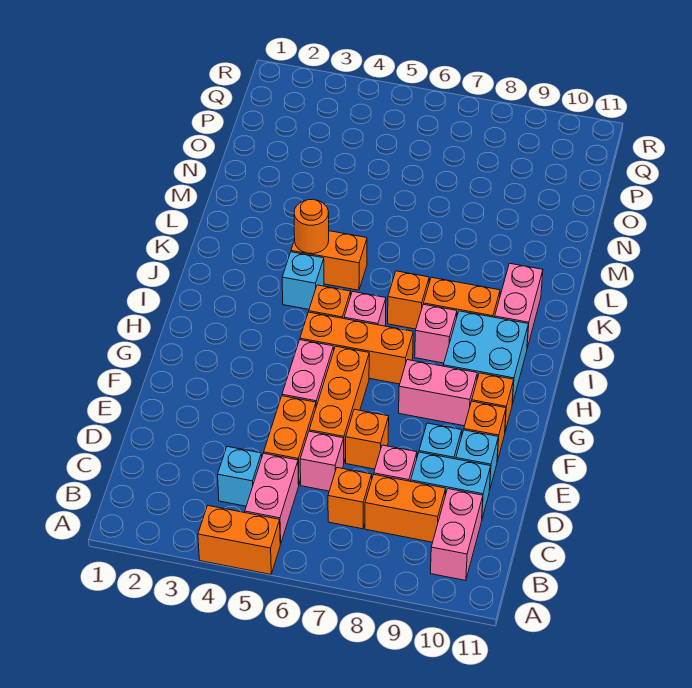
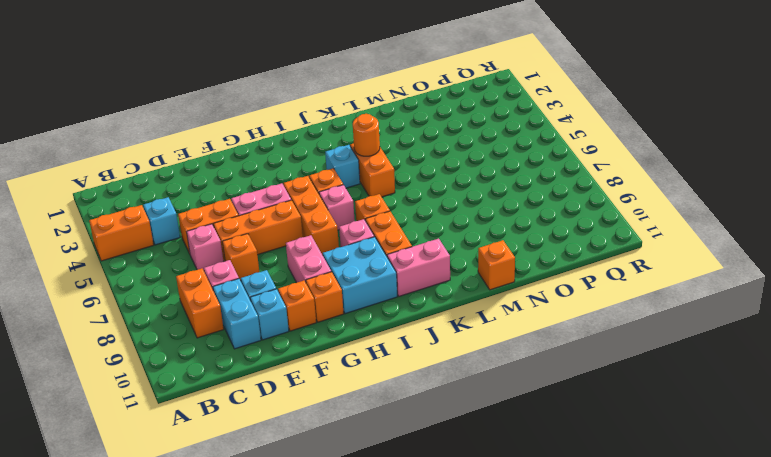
orange brick A4:A5 level 1 -> orange brick A4:B4 level 1
pink brick B5:C5 level 1 -> none
pink brick B10:C10 level 1 -> none
orange brick C7 level 1 -> orange brick M11 level 1

